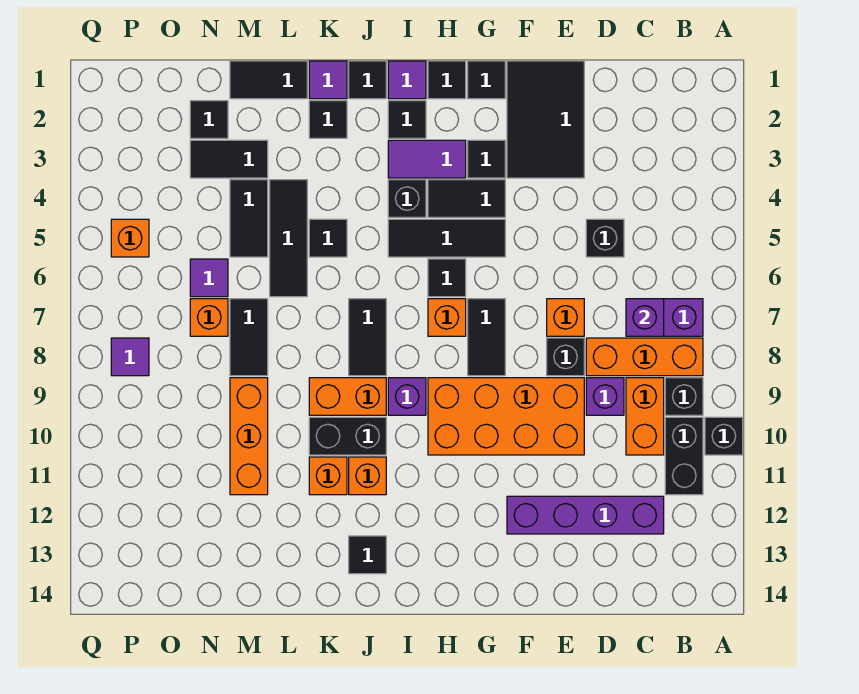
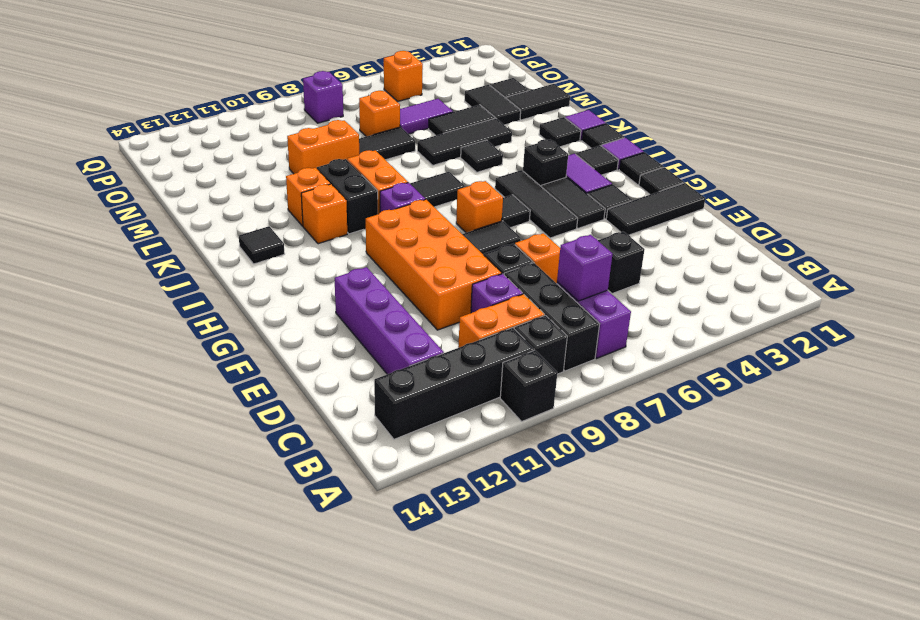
orange brick B8:D8 level 1 -> black brick B8:D8 level 1
black brick B10:B11 level 1 -> black brick B10:B13 level 1
black tile E1:F3 level 1 -> black tile F1:F3 level 1
black tile L1:M1 level 1 -> black tile M1:M2 level 1
orange brick M9:M11 level 1 -> orange brick M9:M10 level 1
purple tile N6 level 1 -> purple tile N5:N6 level 1
purple tile P8 level 1 -> purple brick P8 level 1

